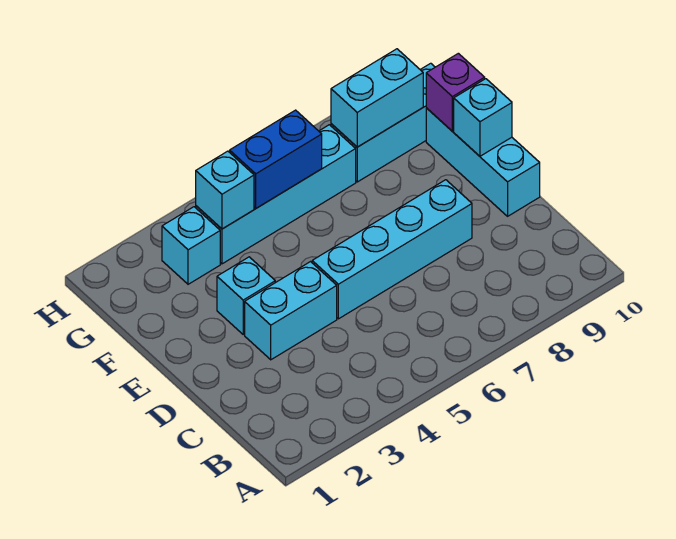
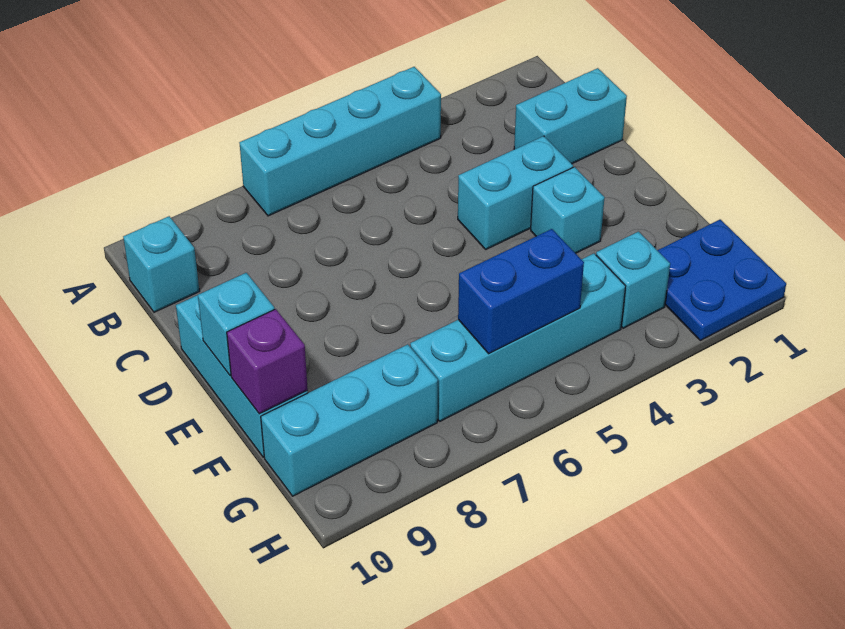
cyan brick D5:D8 level 1 -> cyan brick A4:A7 level 1
none -> blue plate G1:H2 level 1
cyan brick G4 level 2 -> cyan brick B10 level 1
cyan brick G8:G9 level 2 -> cyan brick C1:C2 level 1

